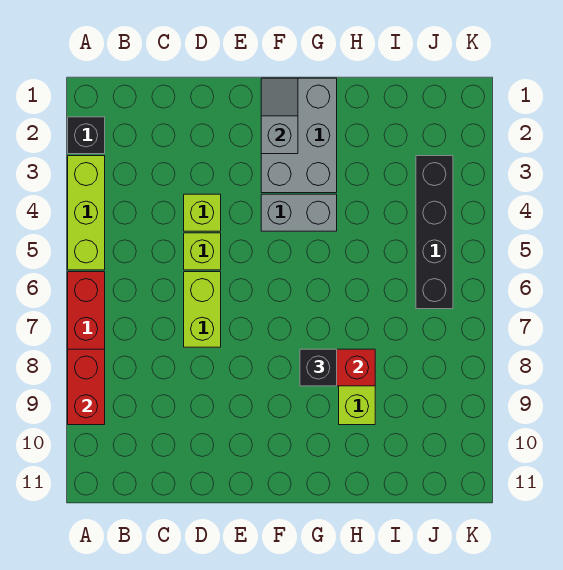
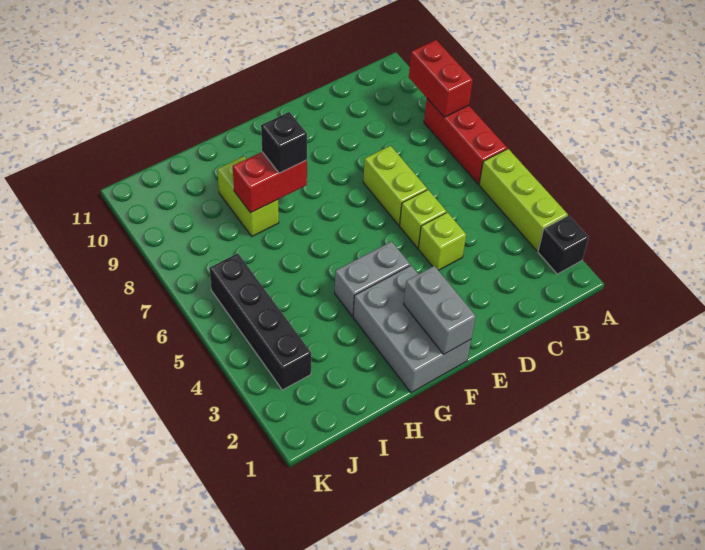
grey slope F1:F2 level 2 top 2 -> grey brick F1:F2 level 2

